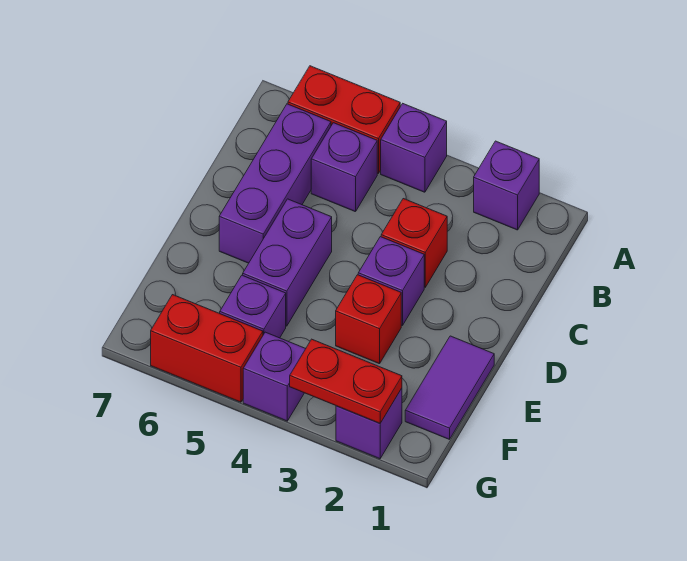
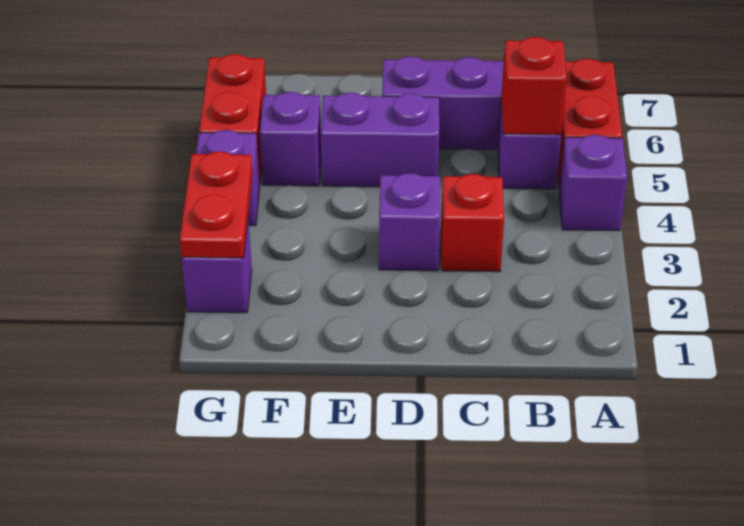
purple brick A2 level 1 -> none
purple tile E1:F1 level 1 -> none
red brick E3 level 1 -> red brick B5 level 2

